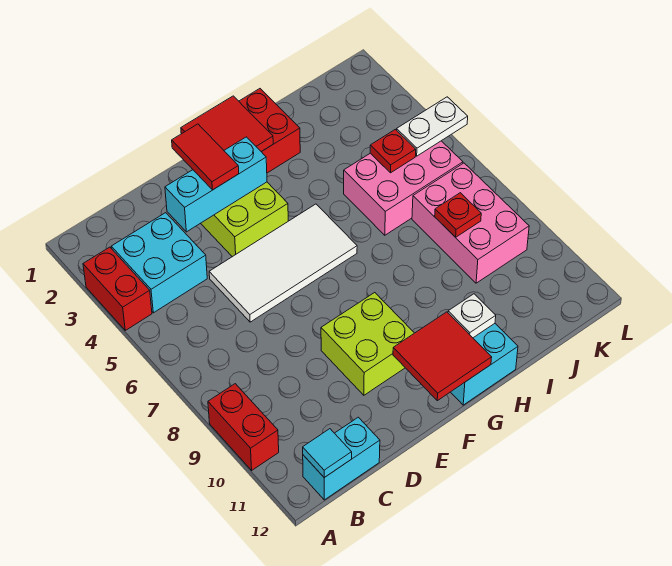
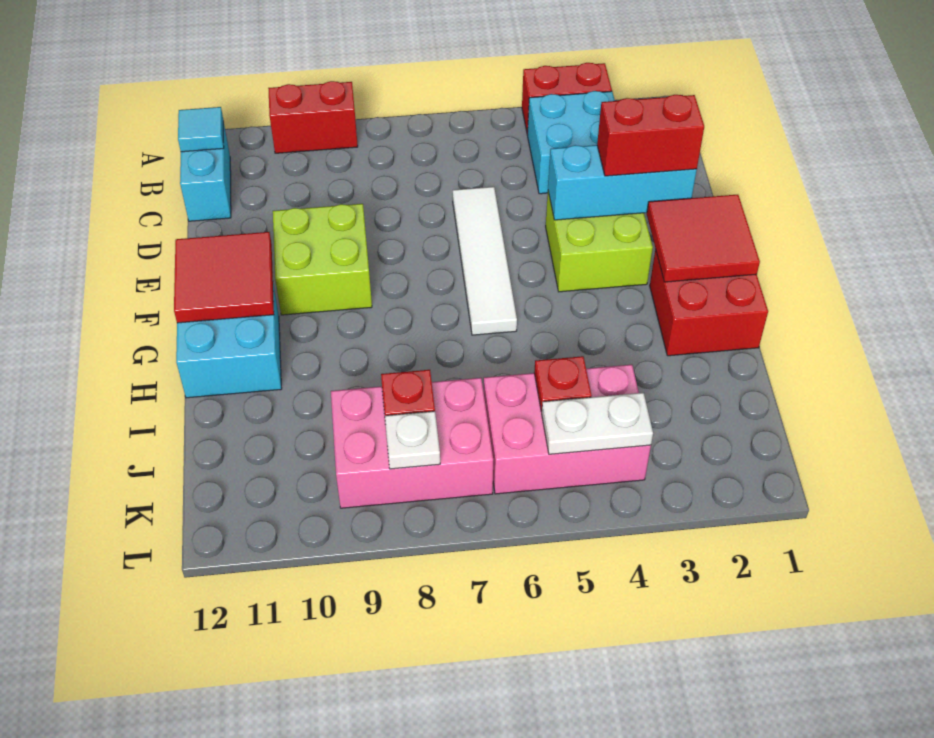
cyan brick D3:F3 level 2 -> cyan brick E2:E4 level 2
white tile D5:G6 level 1 -> white tile D6:G6 level 1
red tile E2:E3 level 3 -> red brick E2:E3 level 3
white plate H11 level 2 -> white plate K8 level 2
pink brick I5:K6 level 1 -> pink brick J4:K6 level 1
white plate K5:L5 level 2 -> white plate K4:K5 level 2

